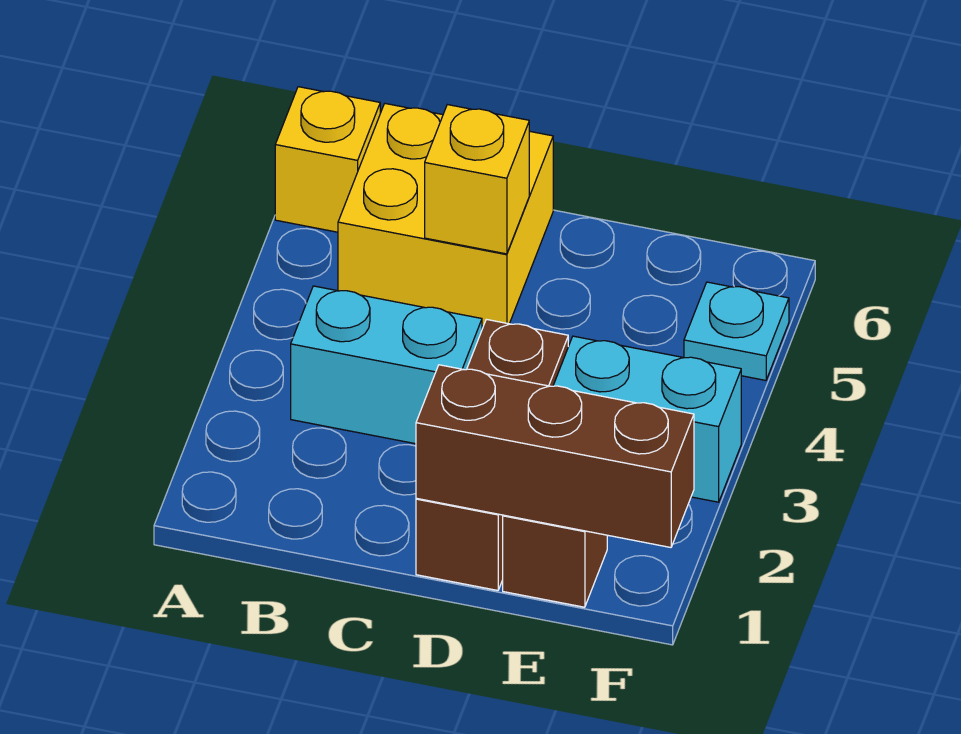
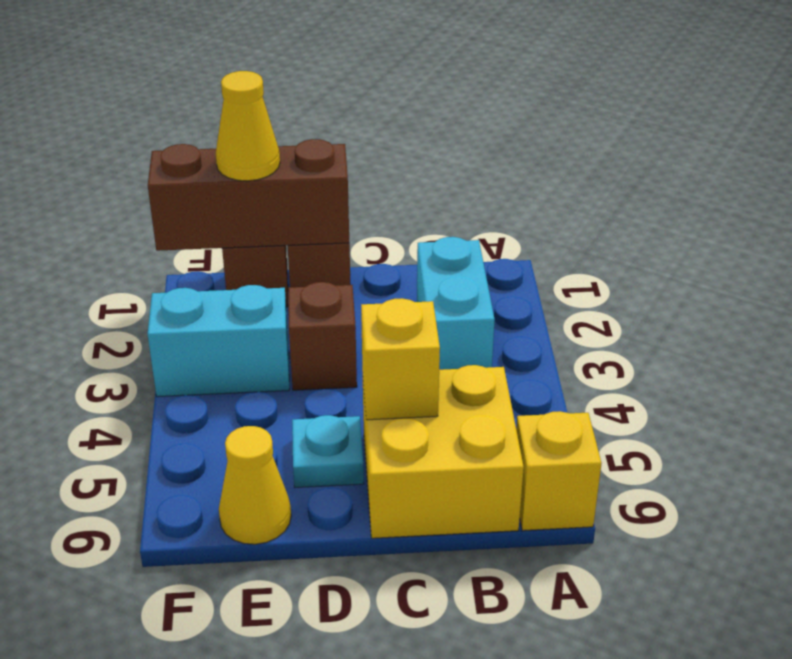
cyan brick B3:C3 level 1 -> cyan brick B2:B3 level 1
none -> yellow cone E1 level 3
none -> yellow cone E6 level 1
cyan plate F5 level 1 -> cyan plate D5 level 1

